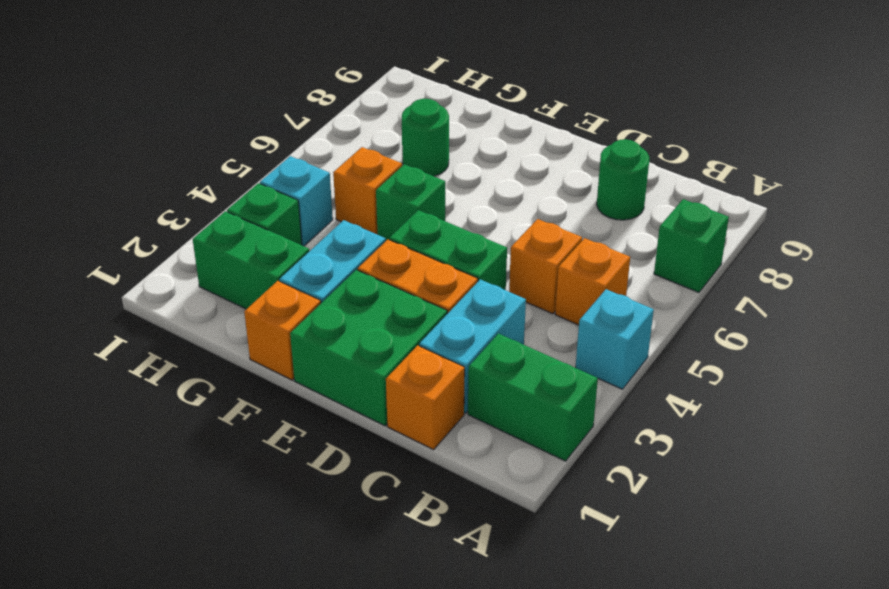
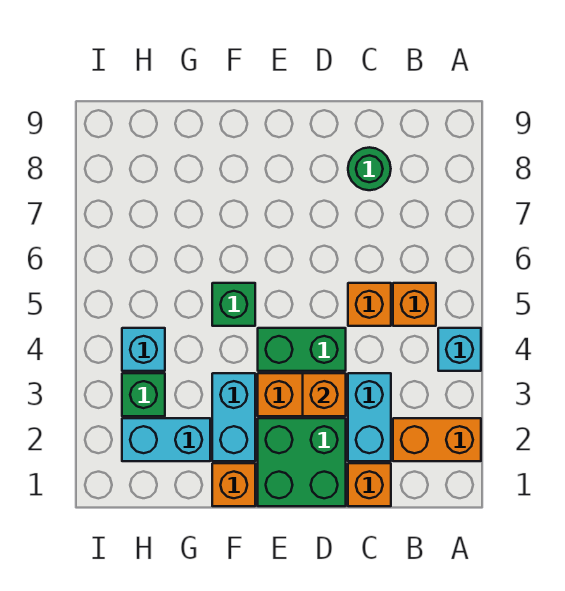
green brick A2:B2 level 1 -> orange brick A2:B2 level 1
green brick A7 level 1 -> none
green brick G2:H2 level 1 -> cyan brick G2:H2 level 1
orange brick G5 level 1 -> orange brick D3 level 2
green round brick G7 level 1 -> none

